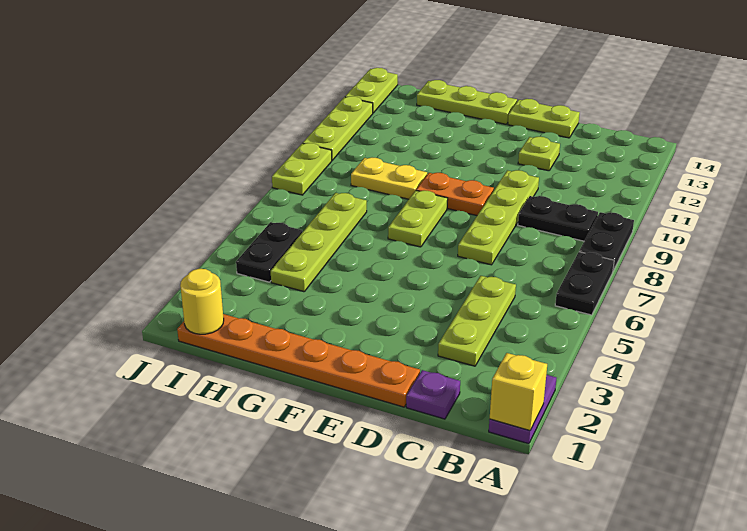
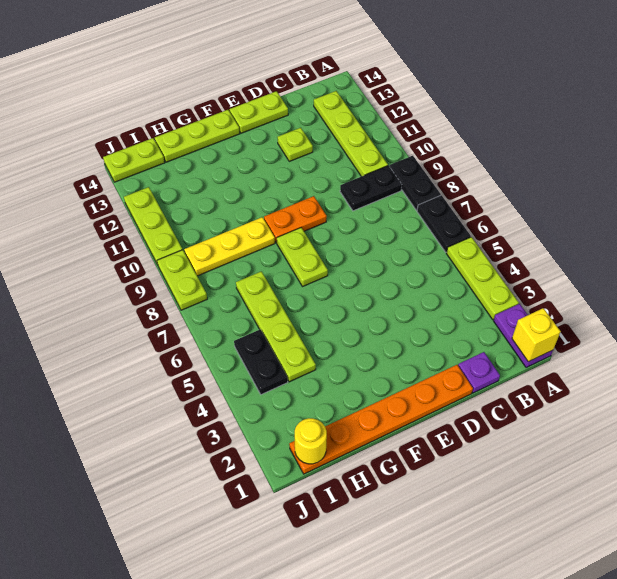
lime plate C3:C5 level 1 -> lime plate A3:A5 level 1
lime plate D7:D10 level 1 -> lime plate B10:B13 level 1
yellow plate G9:H9 level 1 -> yellow plate G9:I9 level 1
lime plate J13:J14 level 1 -> lime plate I14:J14 level 1

